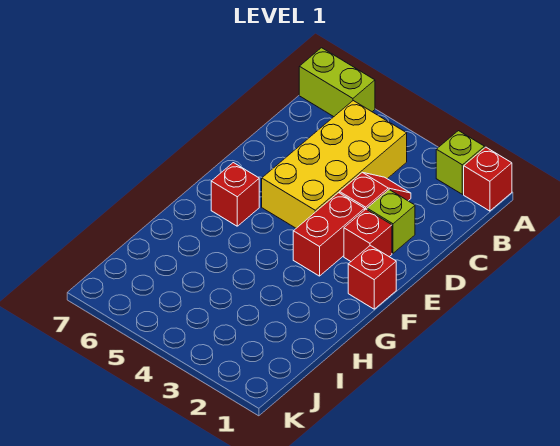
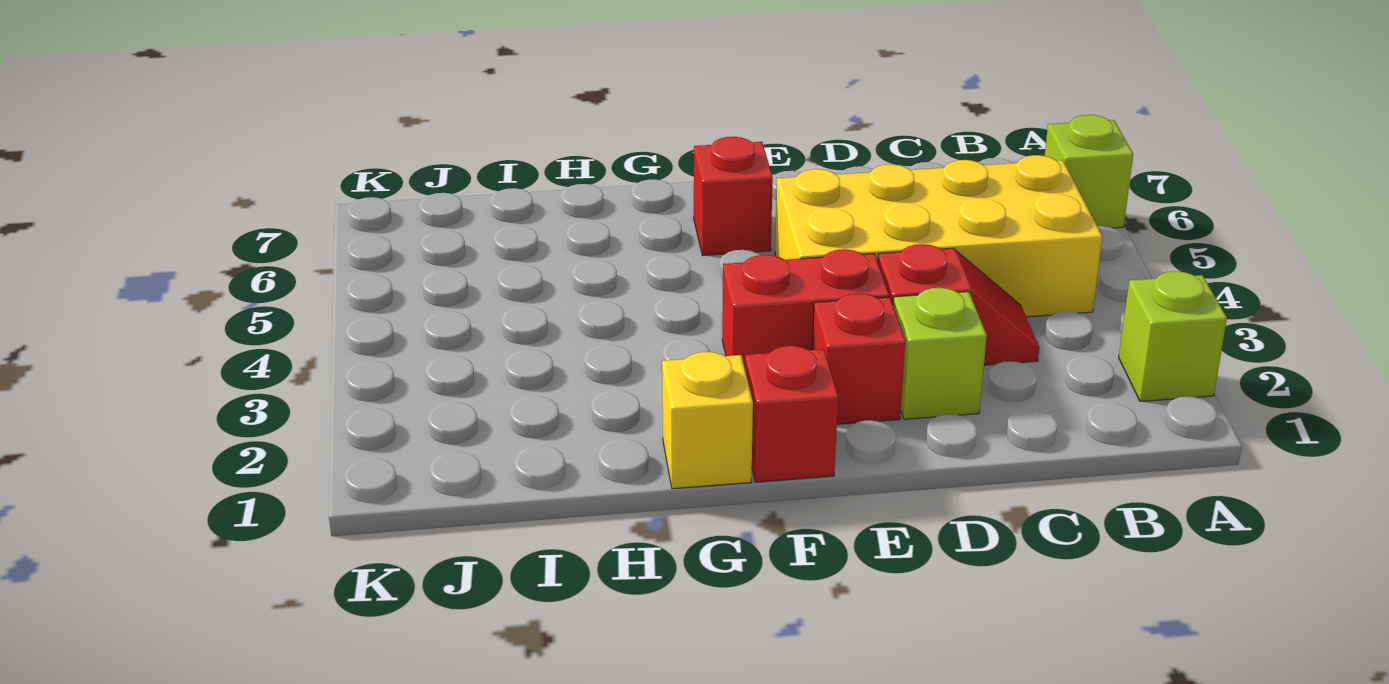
red brick A1 level 1 -> none
lime brick A6:A7 level 1 -> lime brick A6 level 1
none -> yellow brick G1 level 1

